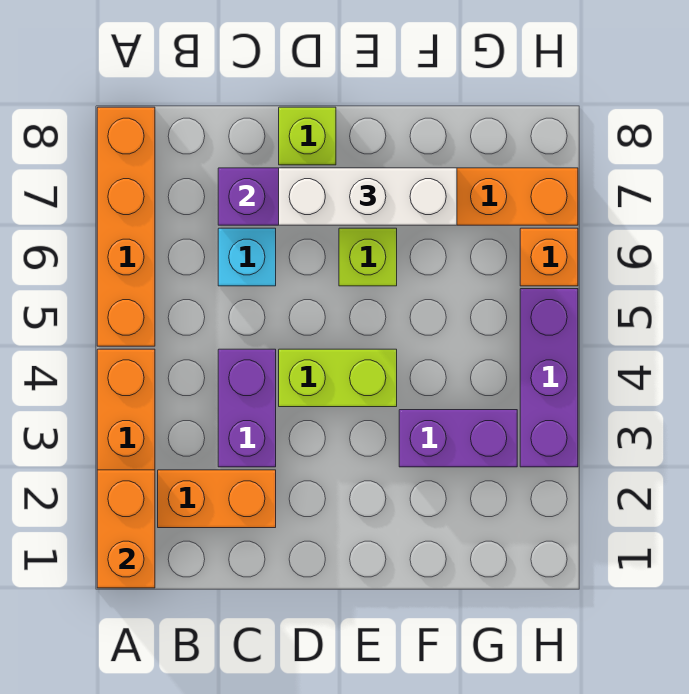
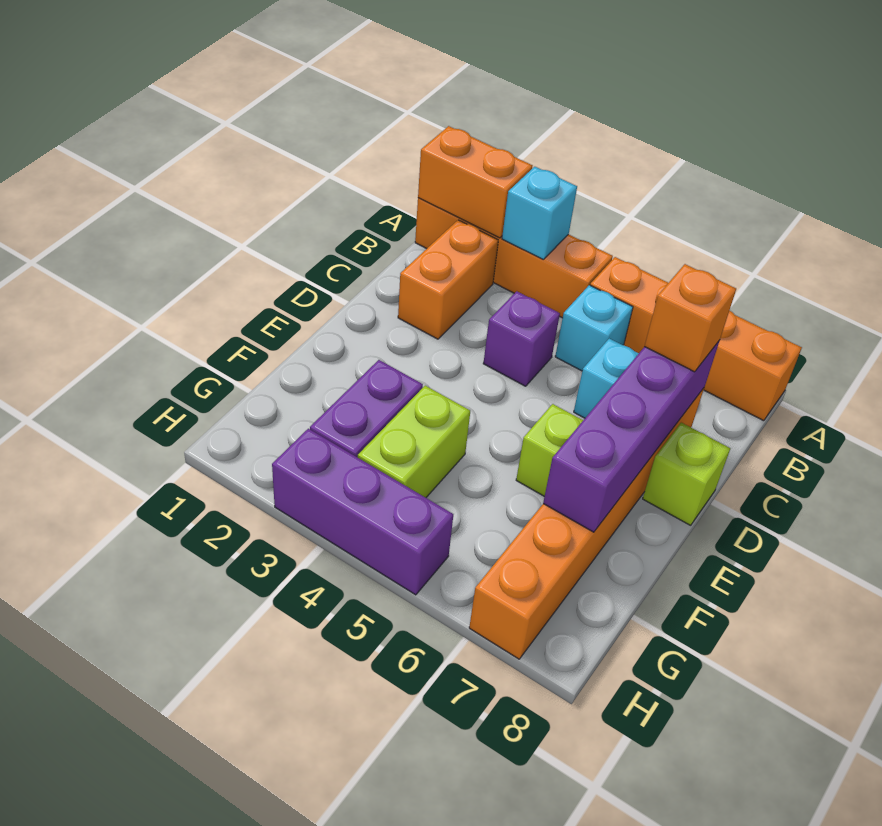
none -> cyan brick A3 level 2
none -> cyan brick B5 level 1
purple brick C3:C4 level 1 -> purple brick C4 level 1
lime brick D4:E4 level 1 -> lime brick F4:G4 level 1
white brick D7:F7 level 3 -> none
orange brick H6 level 1 -> orange brick C7 level 3

